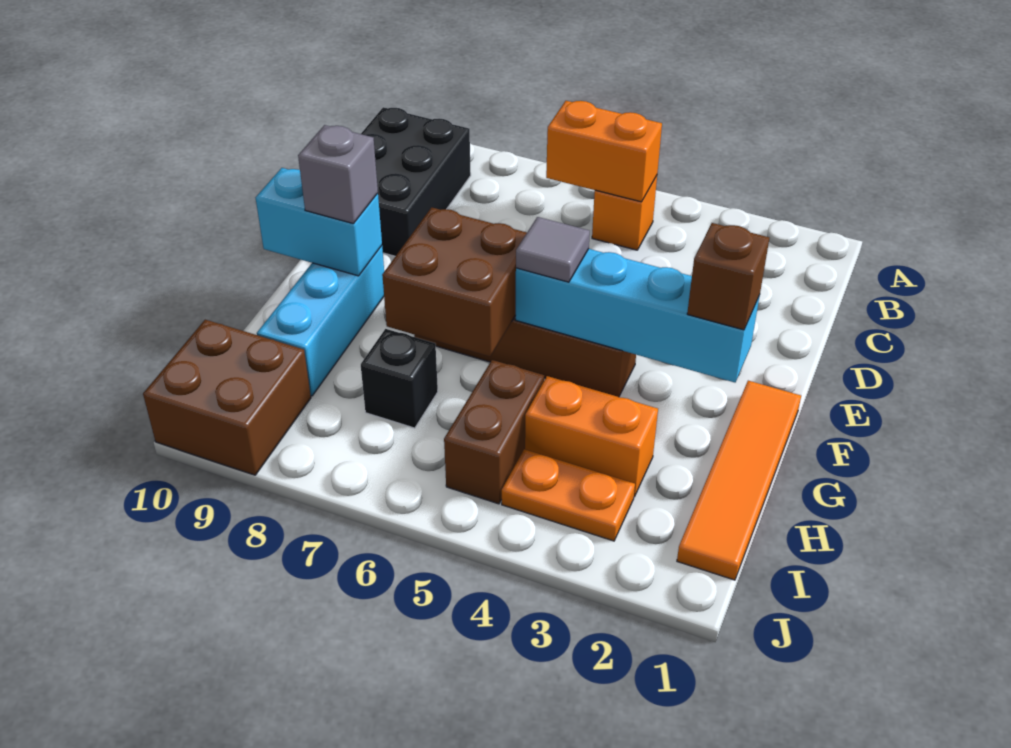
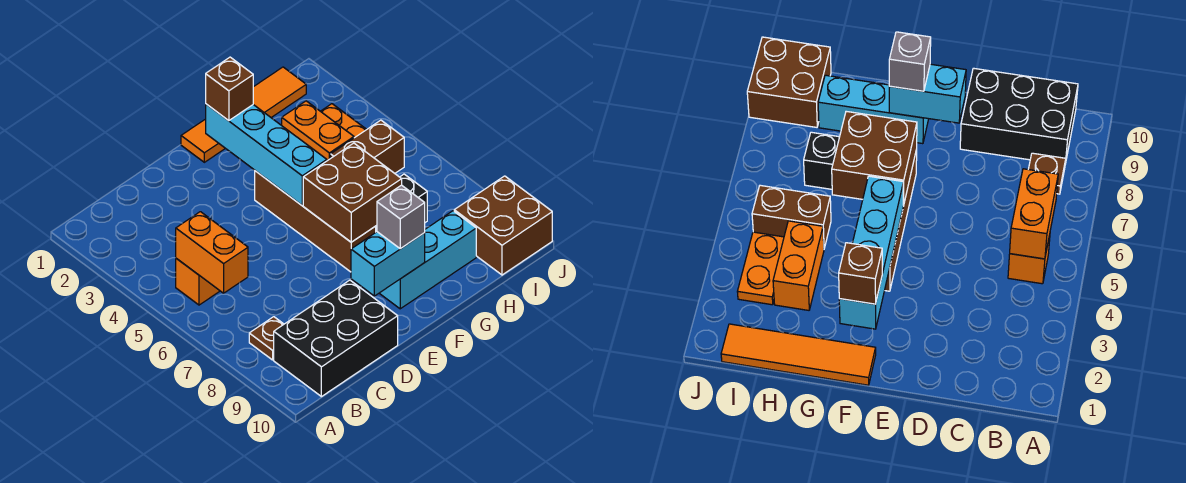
none -> brown plate B8 level 1
grey tile F5 level 3 -> none
cyan brick F9:F10 level 2 -> cyan brick E9:F9 level 2

